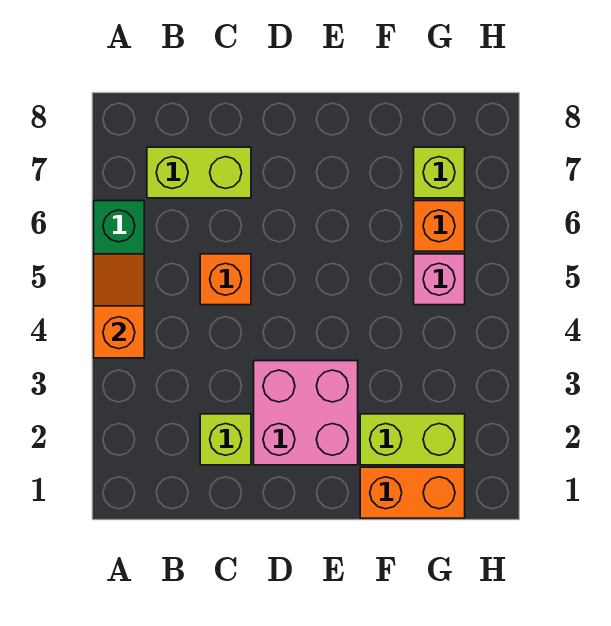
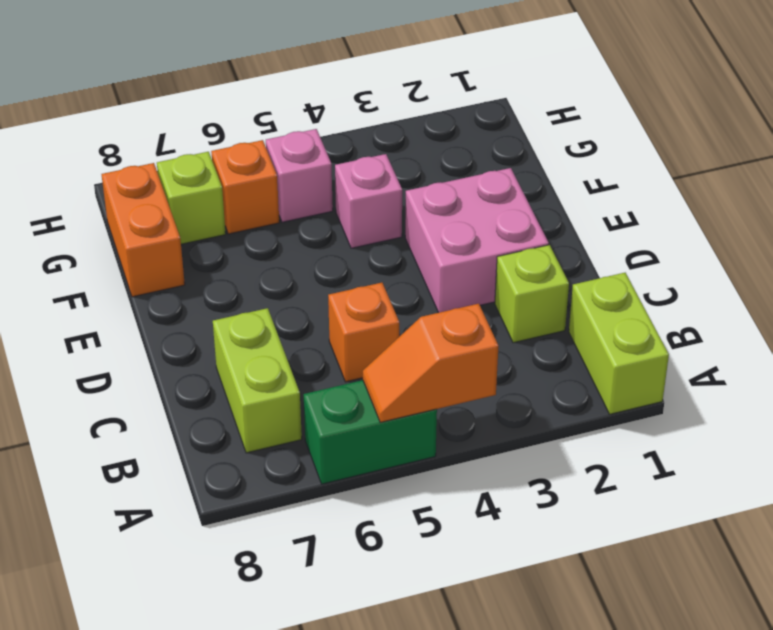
orange brick F1:G1 level 1 -> orange brick F8:G8 level 1
lime brick F2:G2 level 1 -> lime brick A1:B1 level 1
none -> pink brick F4 level 1

